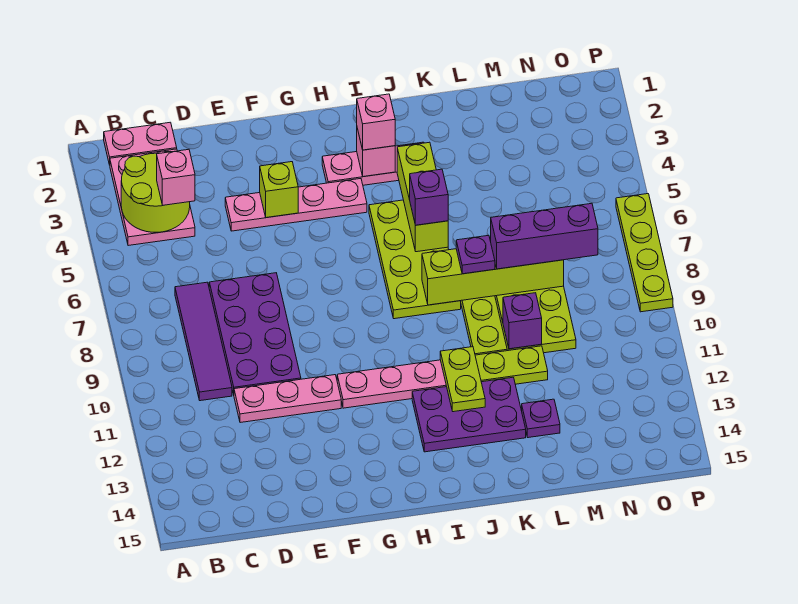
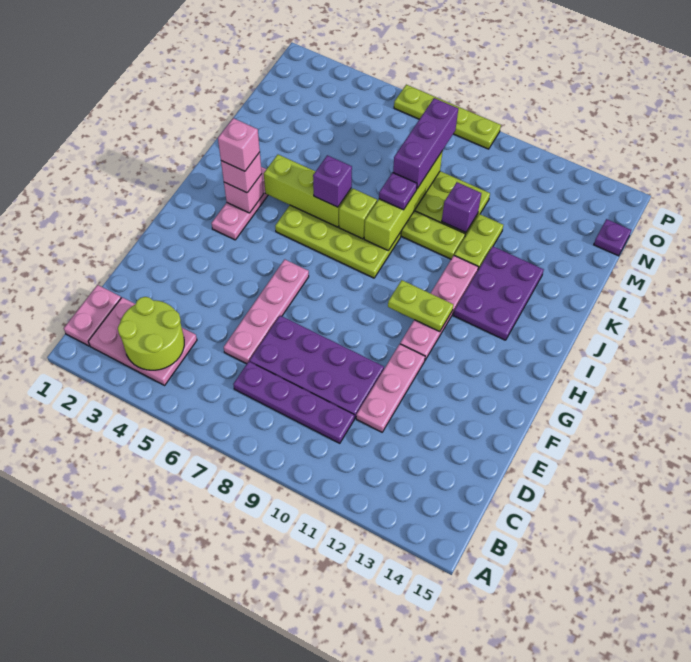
pink brick C4 level 3 -> pink brick I3 level 4
purple tile C7:C10 level 1 -> purple plate C7:C10 level 1
pink plate E4:H4 level 1 -> pink plate D6:G6 level 1
lime brick F4 level 2 -> lime brick J7 level 2
lime plate J11:J12 level 2 -> lime plate H10:H11 level 2
purple plate L13 level 1 -> purple plate N15 level 1

